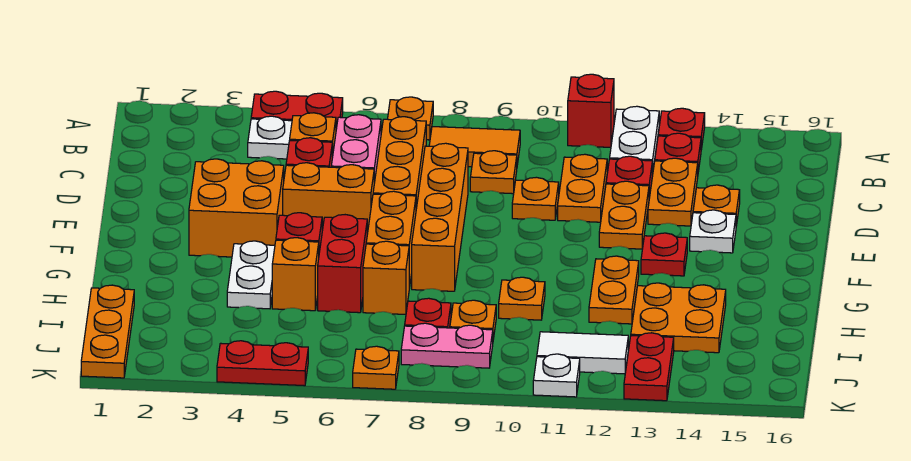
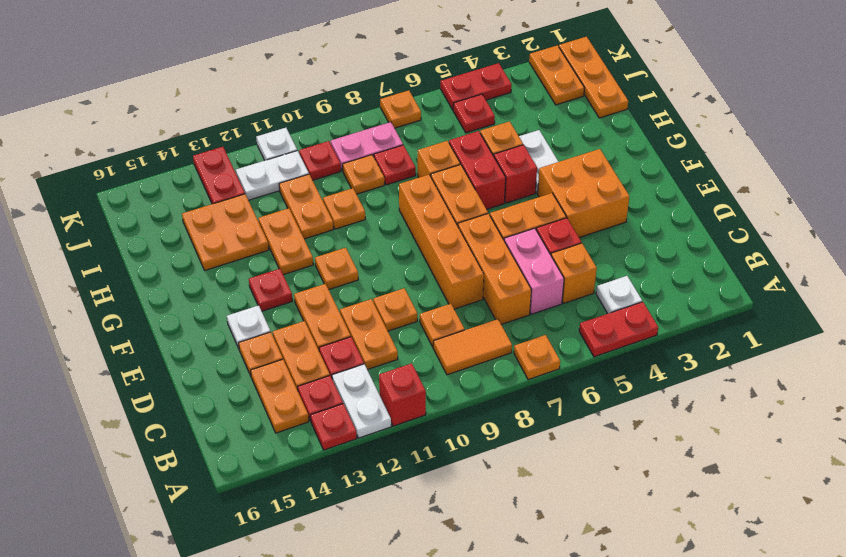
none -> orange plate B14:C14 level 1
none -> orange plate F11 level 1
none -> orange plate H11:I11 level 1
none -> orange plate J2:K2 level 1
none -> red plate J5 level 1
none -> red plate J10 level 1
white tile J11:J12 level 1 -> white plate J11:J12 level 1

